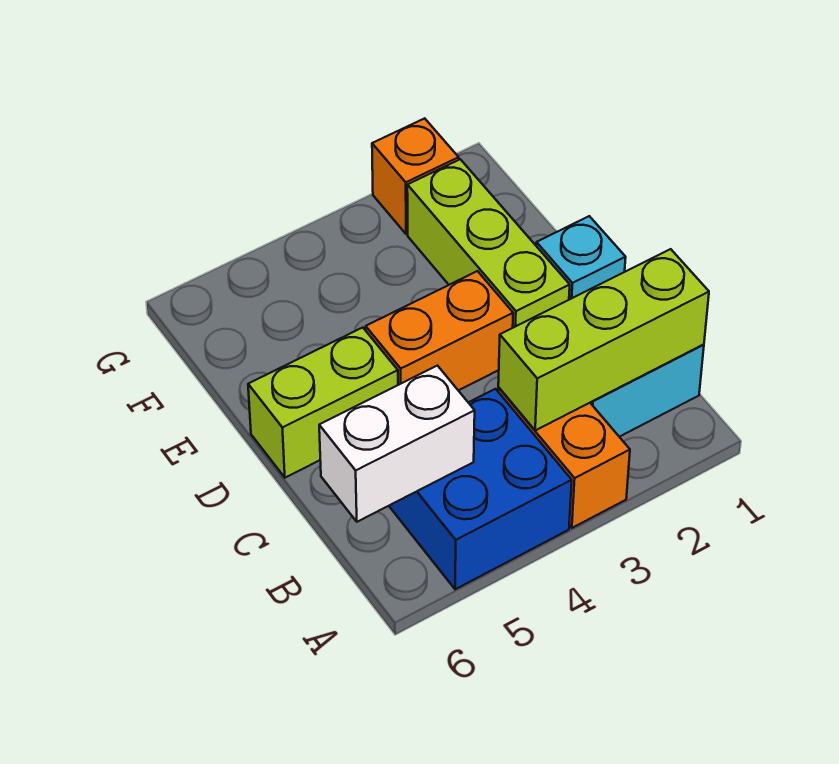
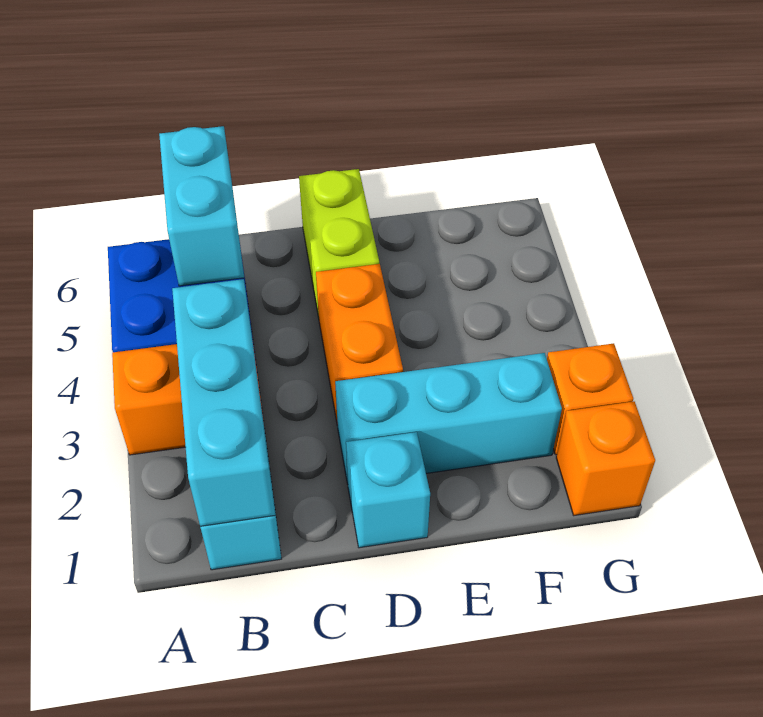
lime brick B1:B3 level 2 -> cyan brick B1:B3 level 2
white brick B5:B6 level 2 -> cyan brick B5:B6 level 2
lime brick D2:F2 level 1 -> cyan brick D2:F2 level 1
none -> orange brick G1 level 1

